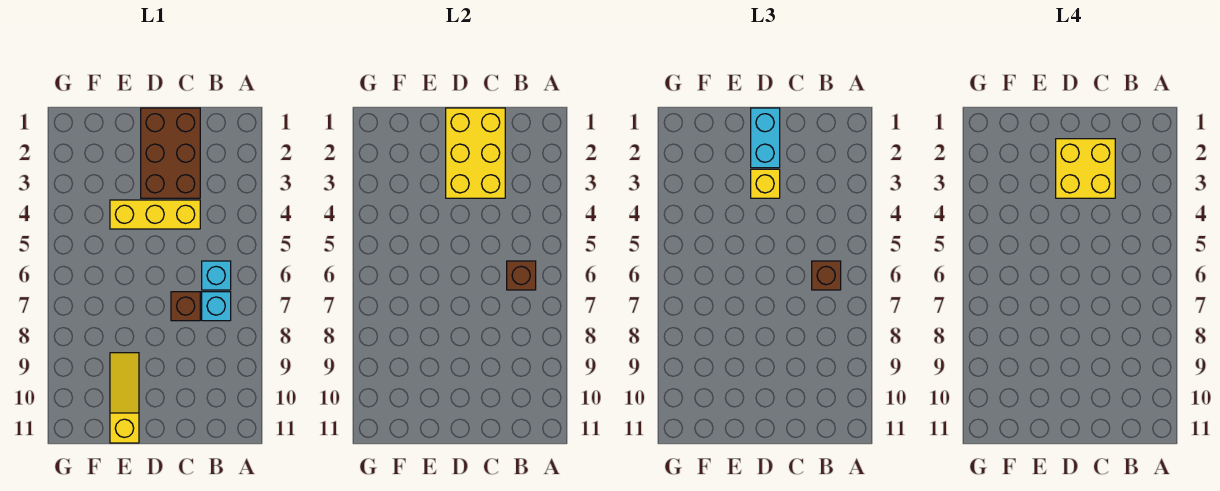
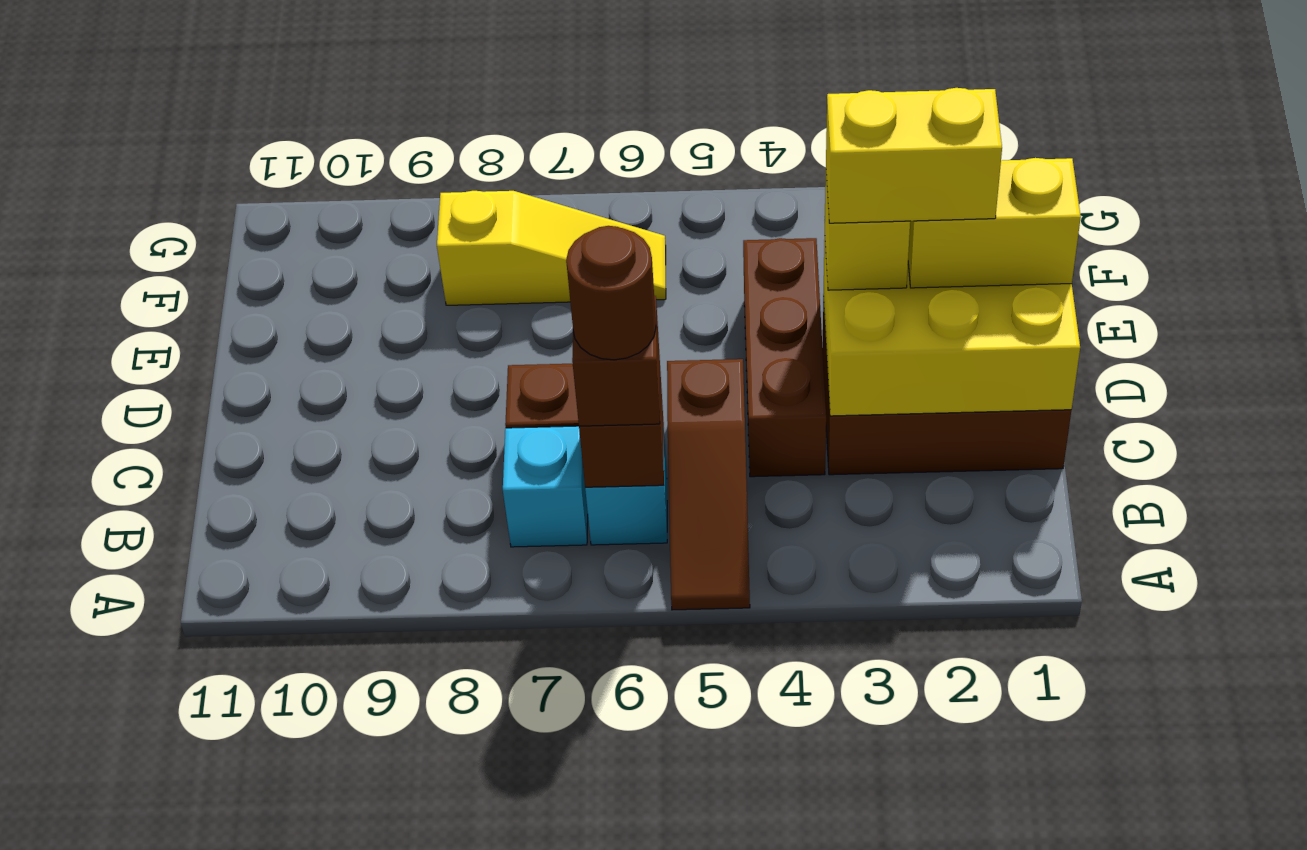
none -> brown slope A5:C5 level 1 top C
none -> brown round brick B6 level 4
yellow brick C2:D3 level 4 -> yellow brick D2:D3 level 4
yellow brick C4:E4 level 1 -> brown brick C4:E4 level 1
cyan brick D1:D2 level 3 -> yellow brick D1:D2 level 3
yellow slope E9:E11 level 1 top 11 -> yellow slope F6:F8 level 1 top 8

